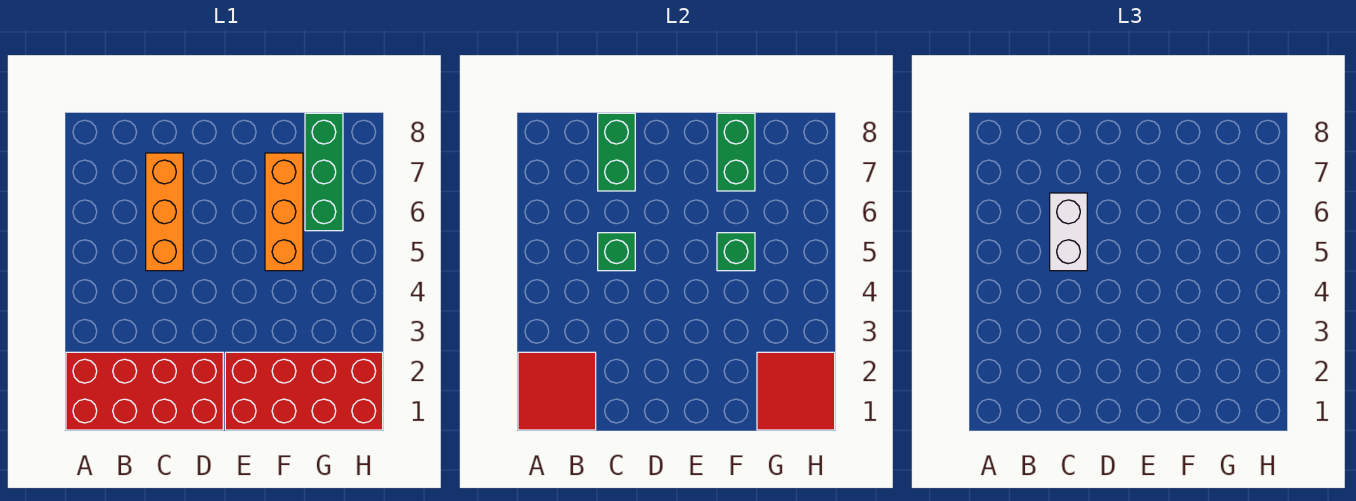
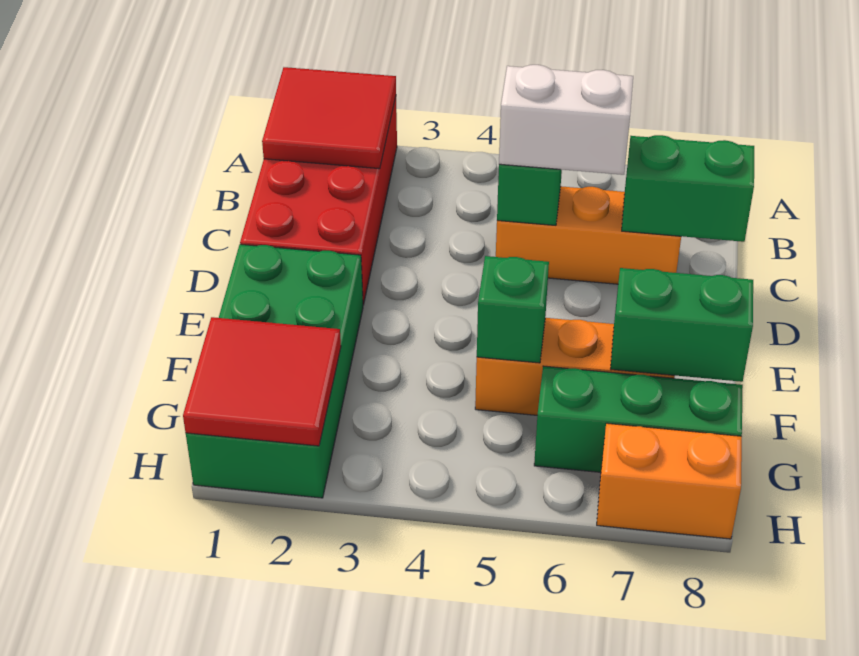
red brick E1:H2 level 1 -> green brick E1:H2 level 1
none -> orange brick H7:H8 level 1

